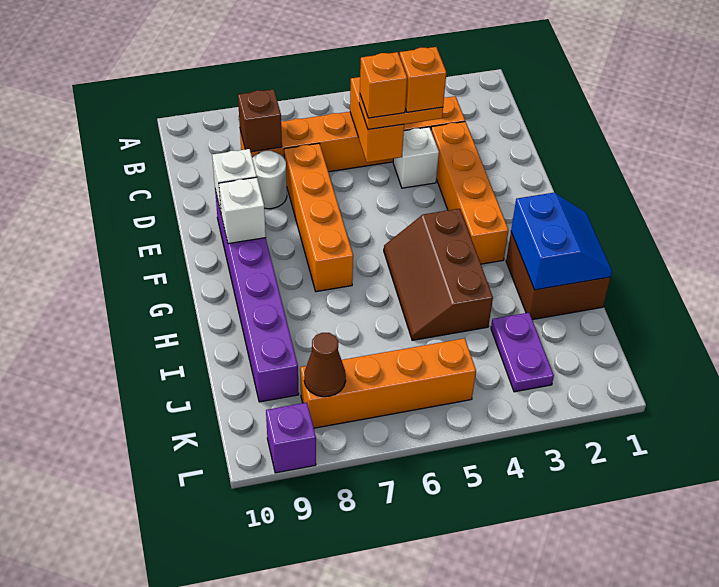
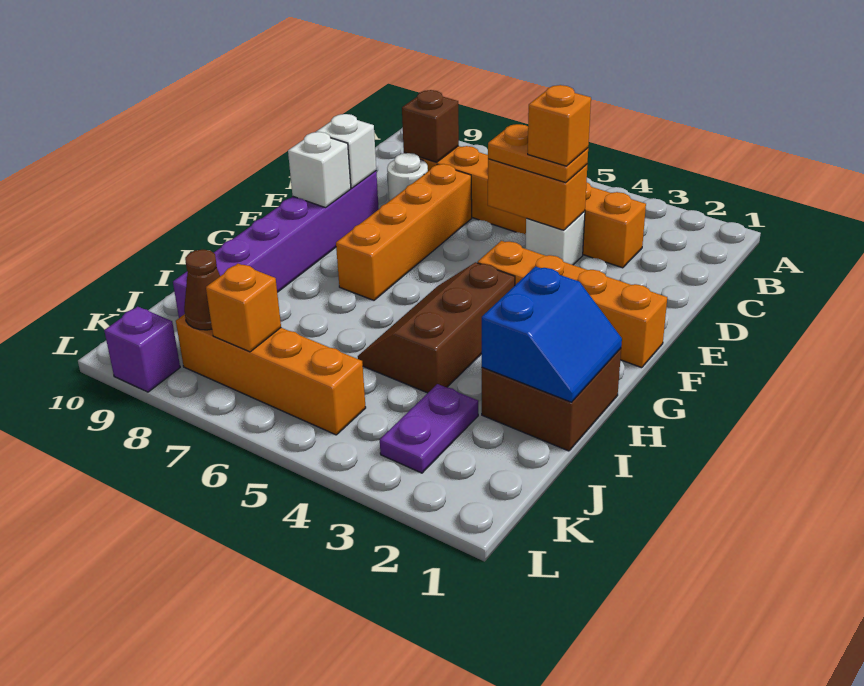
orange brick C5:D5 level 2 -> orange brick D4:D5 level 2
orange brick D3:G3 level 1 -> orange brick F1:F4 level 1
orange brick D5 level 4 -> orange brick K7 level 2

